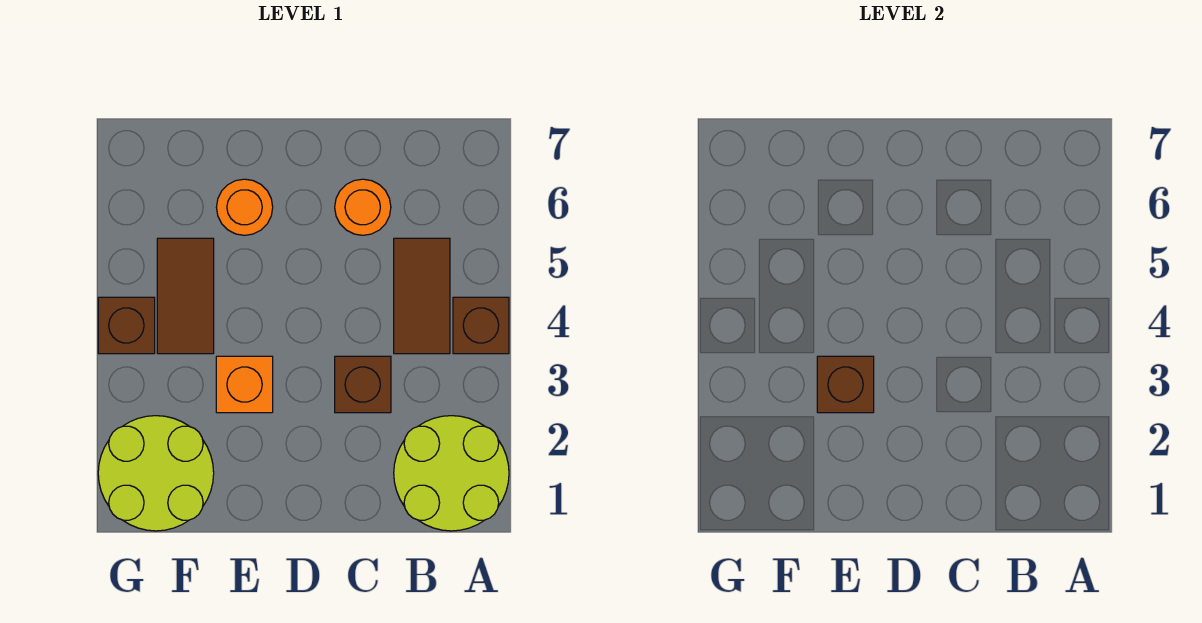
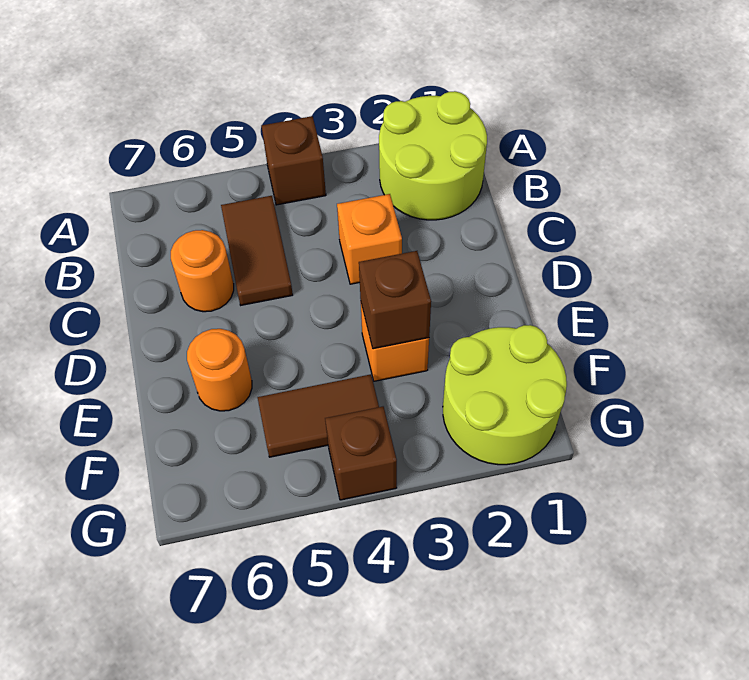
brown tile B4:B5 level 1 -> brown tile B5:C5 level 1
brown brick C3 level 1 -> orange brick C3 level 1

